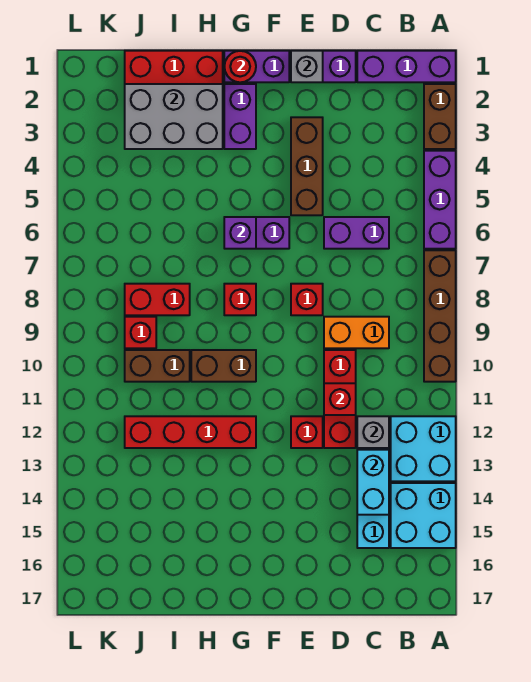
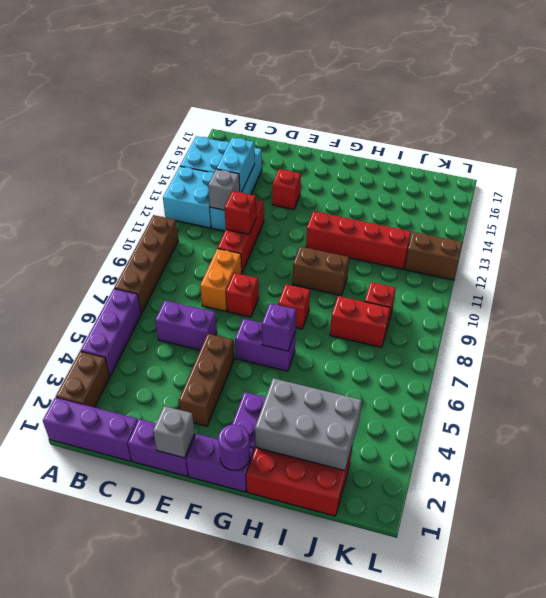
orange brick C9:D9 level 1 -> orange brick D8:D9 level 1
red brick E12 level 1 -> red brick E14 level 1
red round brick G1 level 2 -> purple round brick G1 level 2
brown brick I10:J10 level 1 -> brown brick K12:L12 level 1

